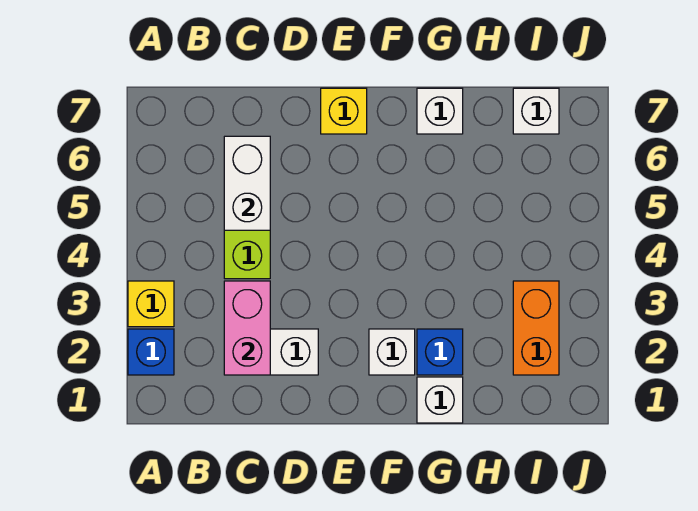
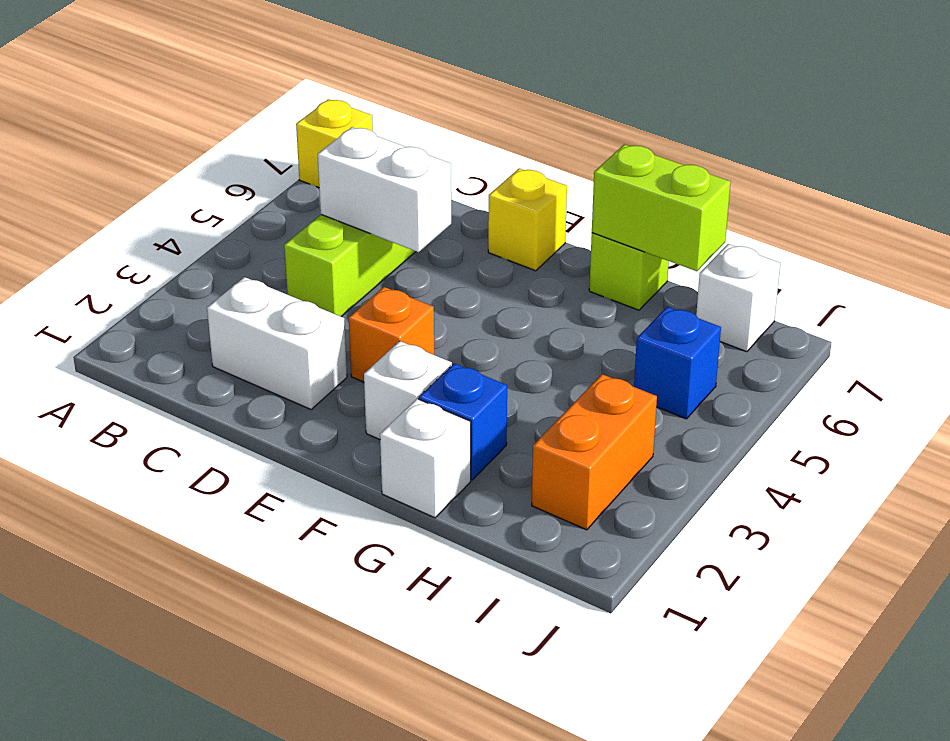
blue brick A2 level 1 -> blue brick I5 level 1
yellow brick A3 level 1 -> yellow brick A7 level 1
pink brick C2:C3 level 2 -> none
white brick C5:C6 level 2 -> white brick C5:D5 level 2
none -> orange brick E3 level 1
white brick G7 level 1 -> lime brick G7 level 1
none -> lime brick G7:H7 level 2

